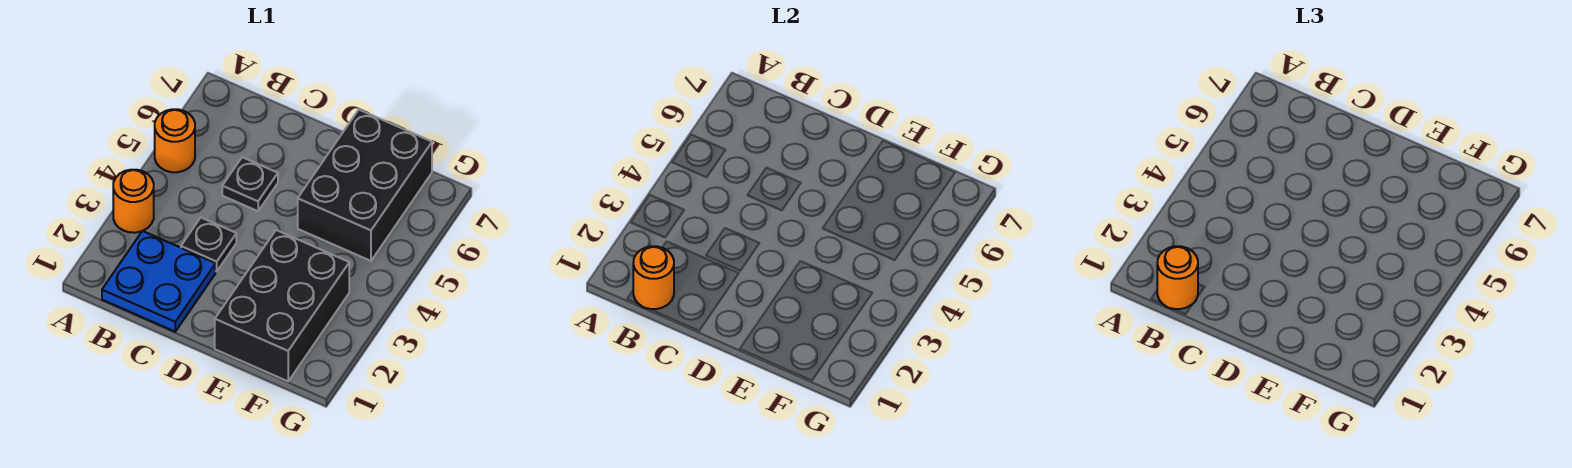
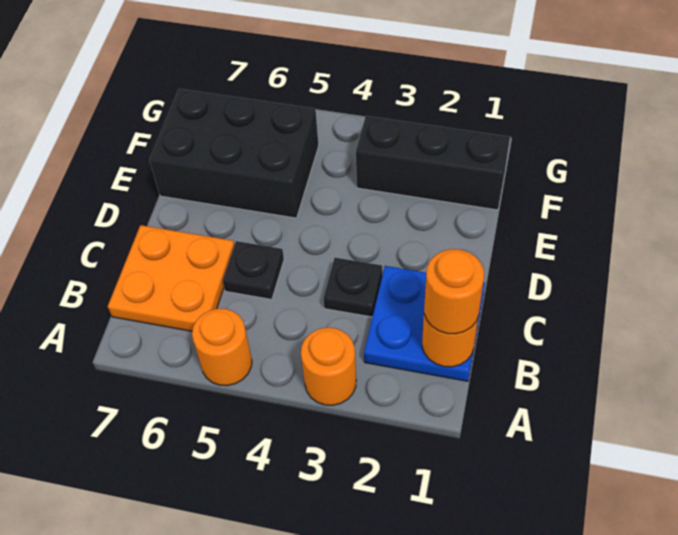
none -> orange plate B6:C7 level 1
black brick E1:F3 level 1 -> black brick F1:F3 level 1

